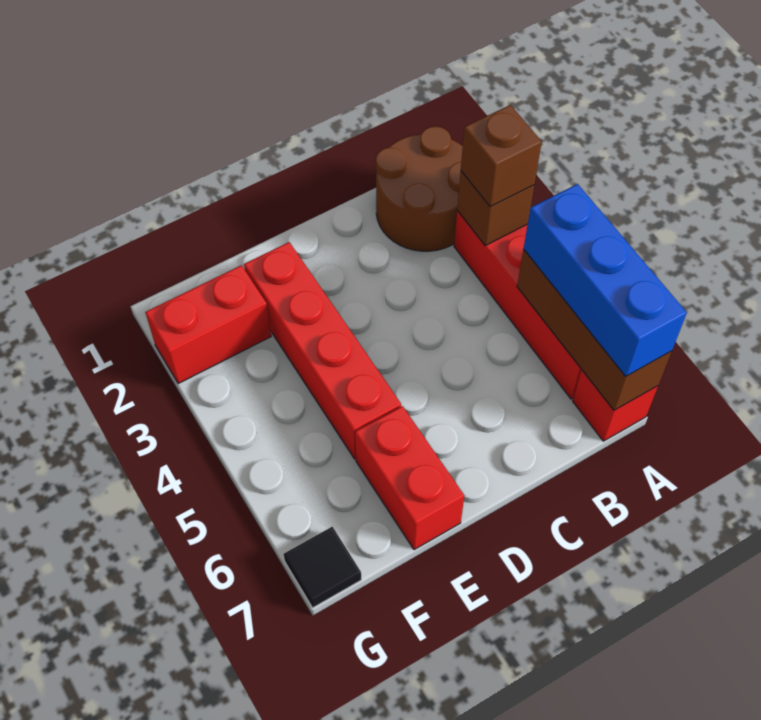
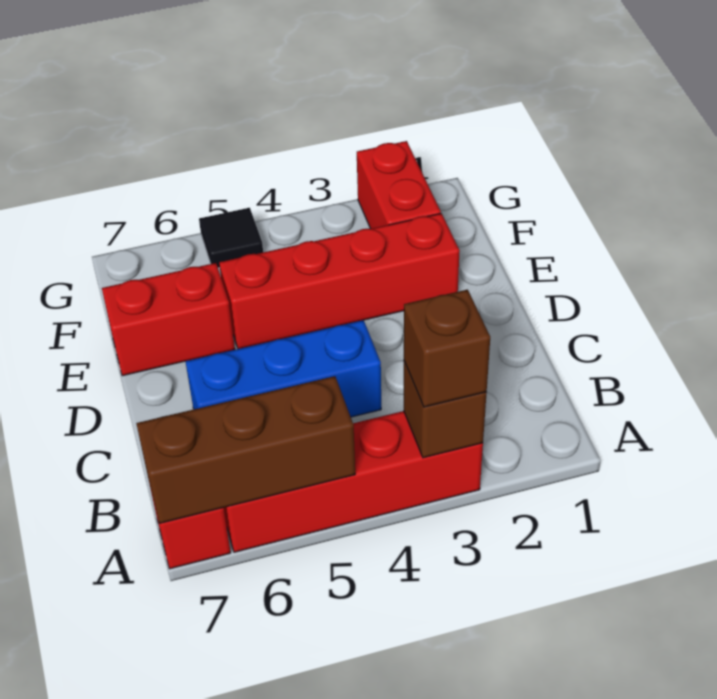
brown round brick A1:B2 level 1 -> none
blue brick A5:A7 level 3 -> blue brick C4:C6 level 1
black tile G7 level 1 -> black tile G5 level 1

